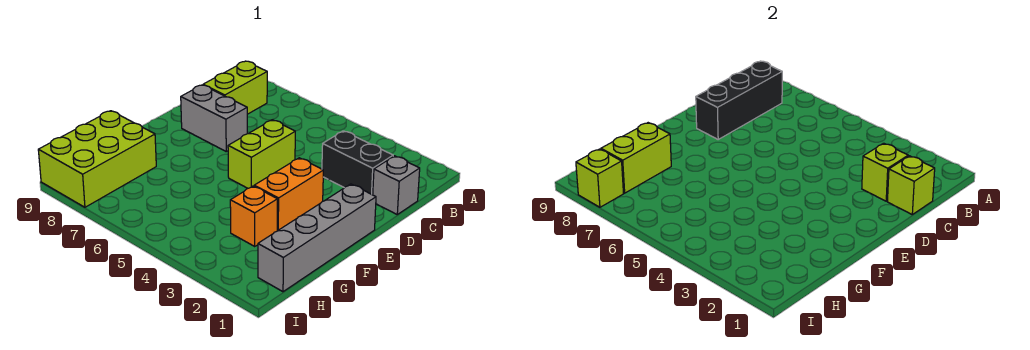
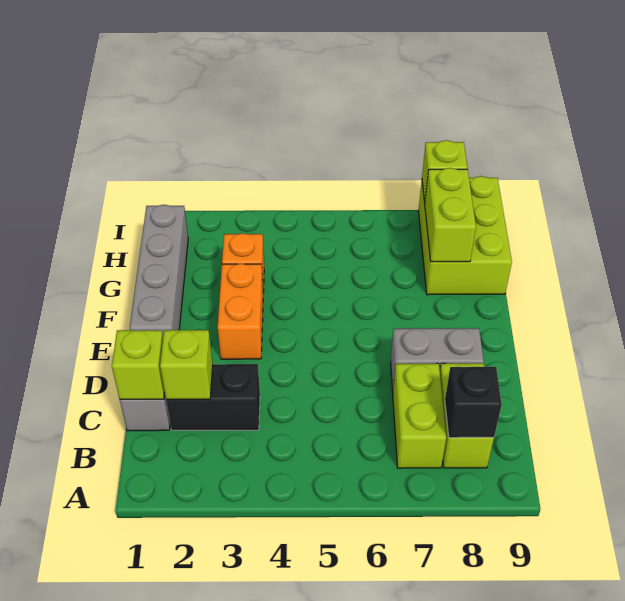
black brick B8:D8 level 2 -> black brick B8 level 2
lime brick D5:E5 level 1 -> lime brick B7:C7 level 1

